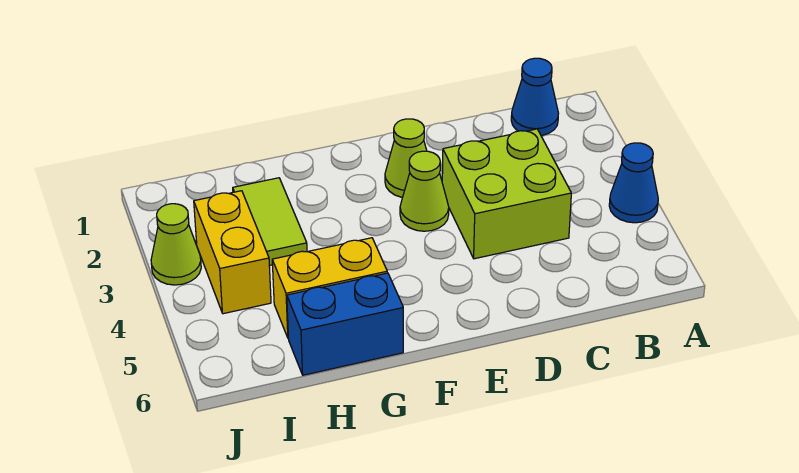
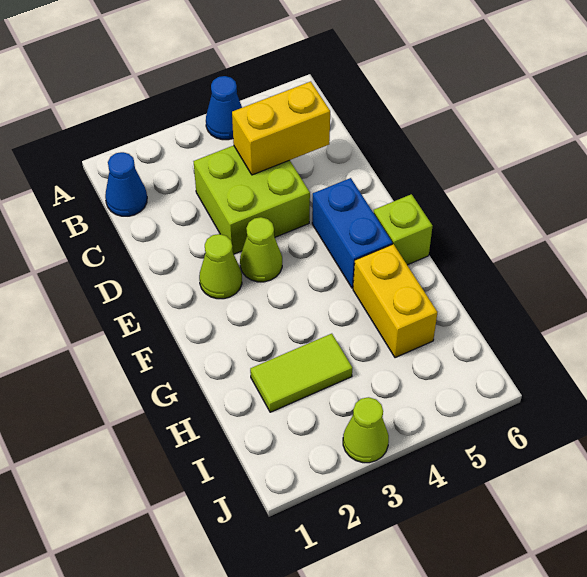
none -> lime brick F6 level 1
blue brick G6:H6 level 1 -> blue brick E5:F5 level 1
yellow brick I3:I4 level 1 -> yellow brick C4:C5 level 2

